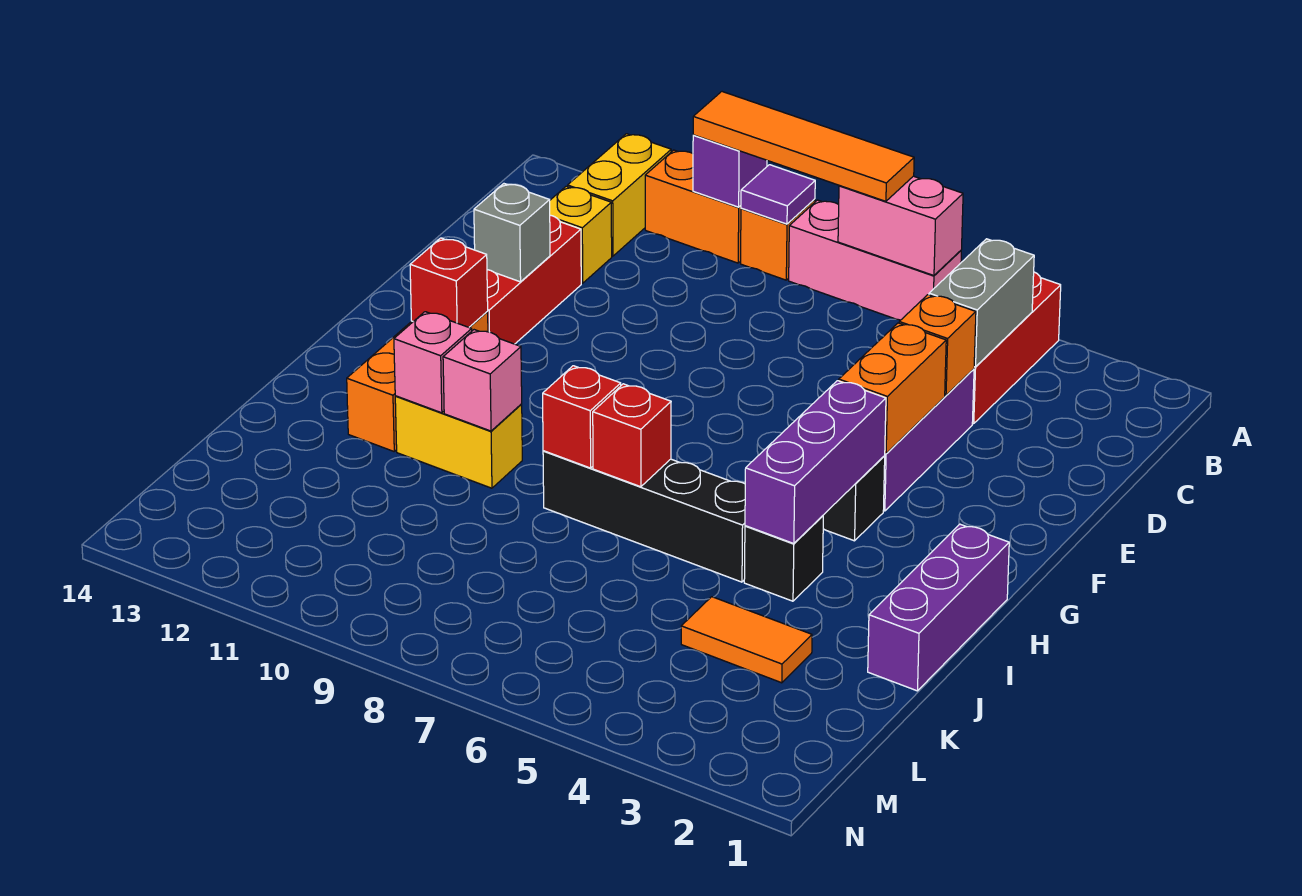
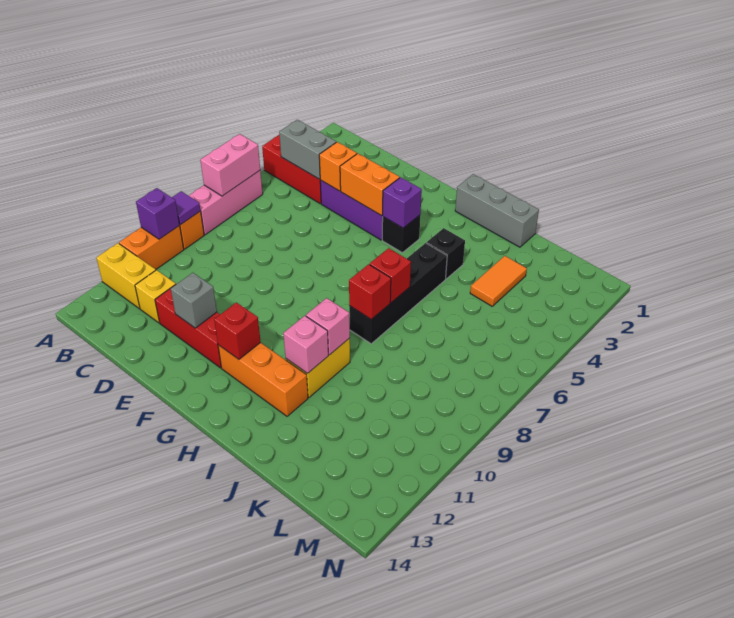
orange tile A7:A10 level 3 -> none
purple brick G4:I4 level 2 -> purple brick G4 level 2
purple brick H1:J1 level 1 -> grey brick H1:J1 level 1

